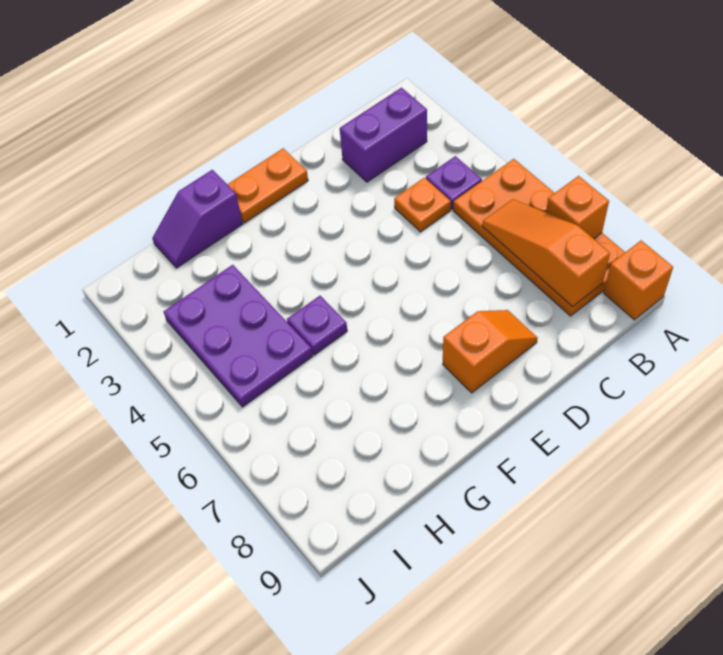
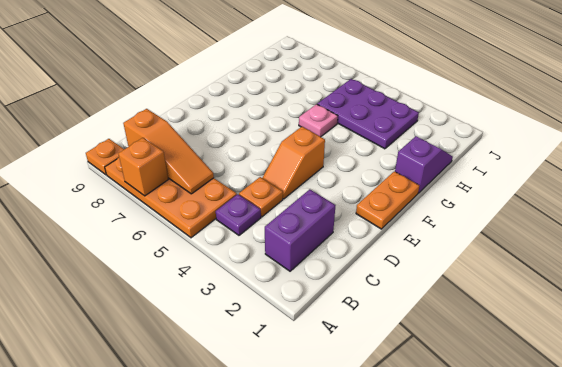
orange brick A9 level 1 -> orange plate A9 level 1
orange slope D8:E8 level 1 top E -> orange slope D4:E4 level 1 top E
purple plate G5 level 1 -> pink plate G5 level 1

